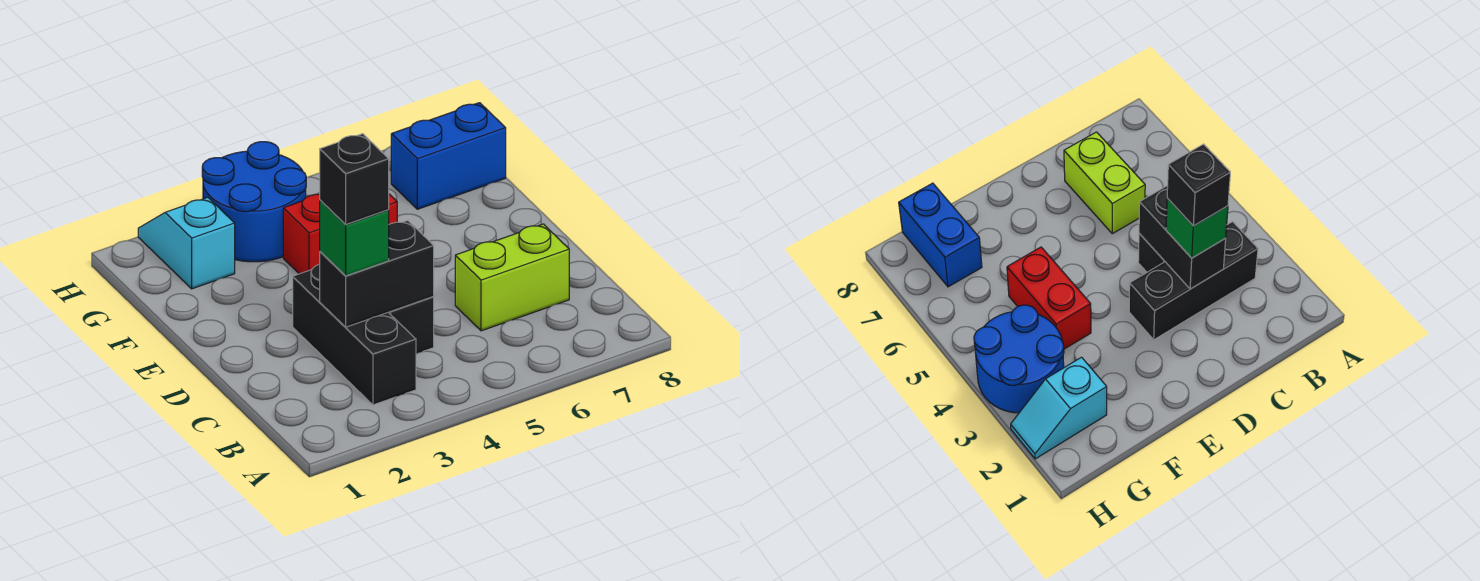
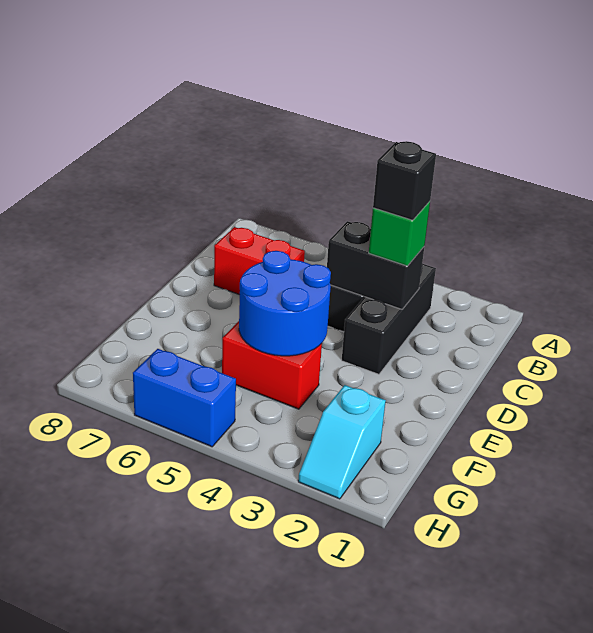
lime brick C6:C7 level 1 -> red brick C6:C7 level 1
blue round brick G3:H4 level 1 -> blue round brick E4:F5 level 2
blue brick G7:G8 level 1 -> blue brick H5:H6 level 1

